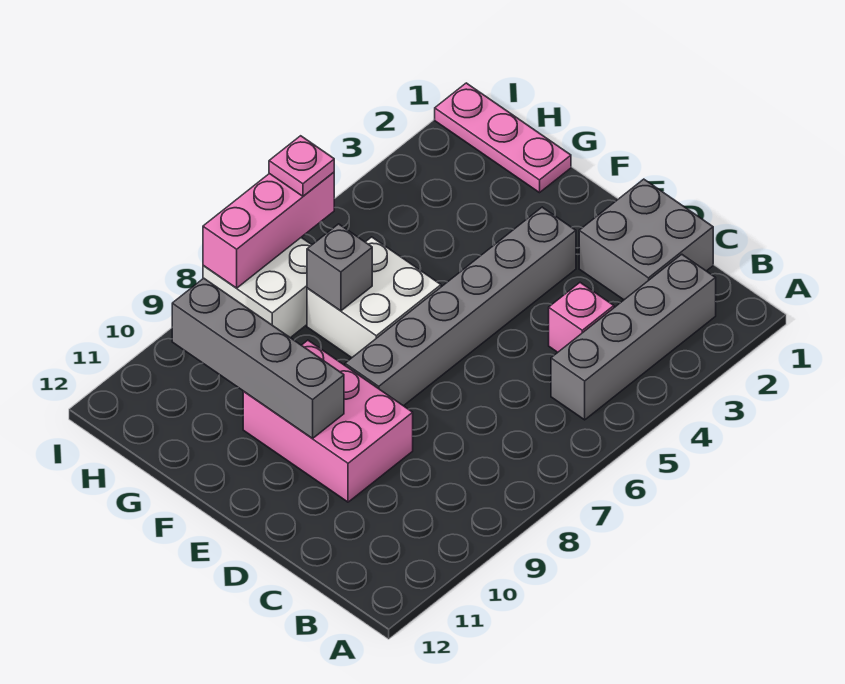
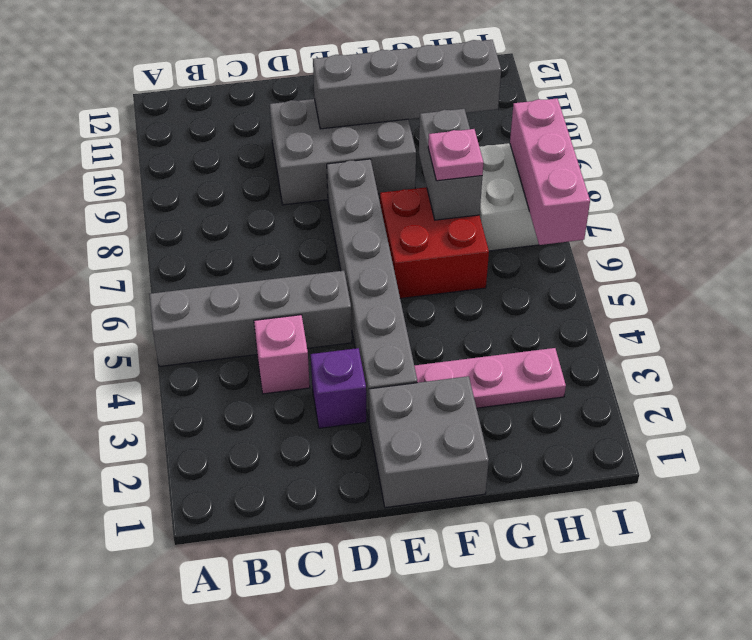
grey brick B2:B5 level 1 -> grey brick A5:D5 level 1
grey brick C1:D2 level 1 -> grey brick E1:F2 level 1
none -> purple brick D3 level 1
pink brick D9:F10 level 1 -> grey brick D9:F10 level 1
white brick F6:G7 level 1 -> red brick F6:G7 level 1
pink plate G1:I1 level 1 -> pink plate F3:H3 level 1
grey brick G7 level 2 -> grey brick G7:G8 level 2
pink plate I6 level 3 -> pink plate G7 level 3

